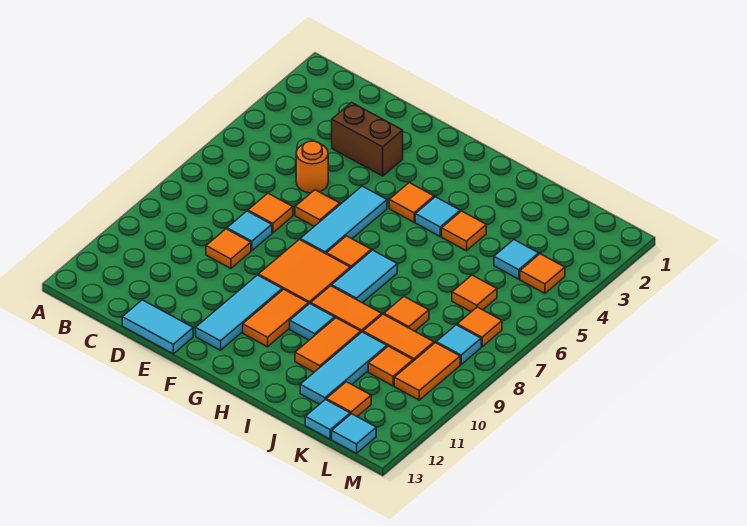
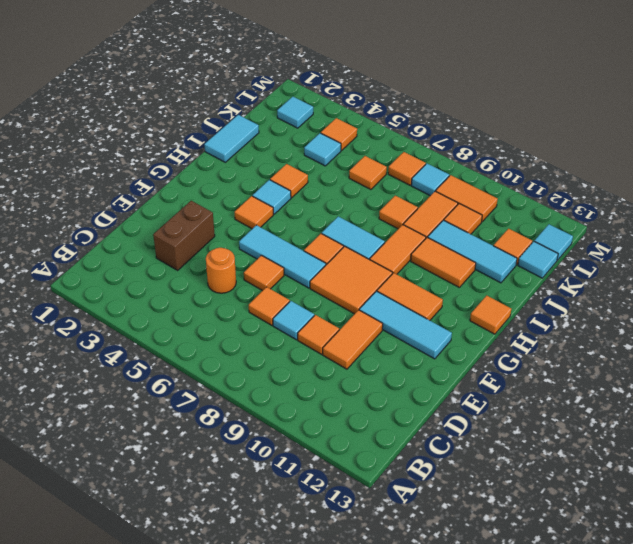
none -> orange tile D10:E10 level 1
cyan tile D13:E13 level 1 -> cyan tile I1:J1 level 1
cyan tile H10 level 1 -> cyan tile L2 level 1
none -> orange tile H13 level 1

